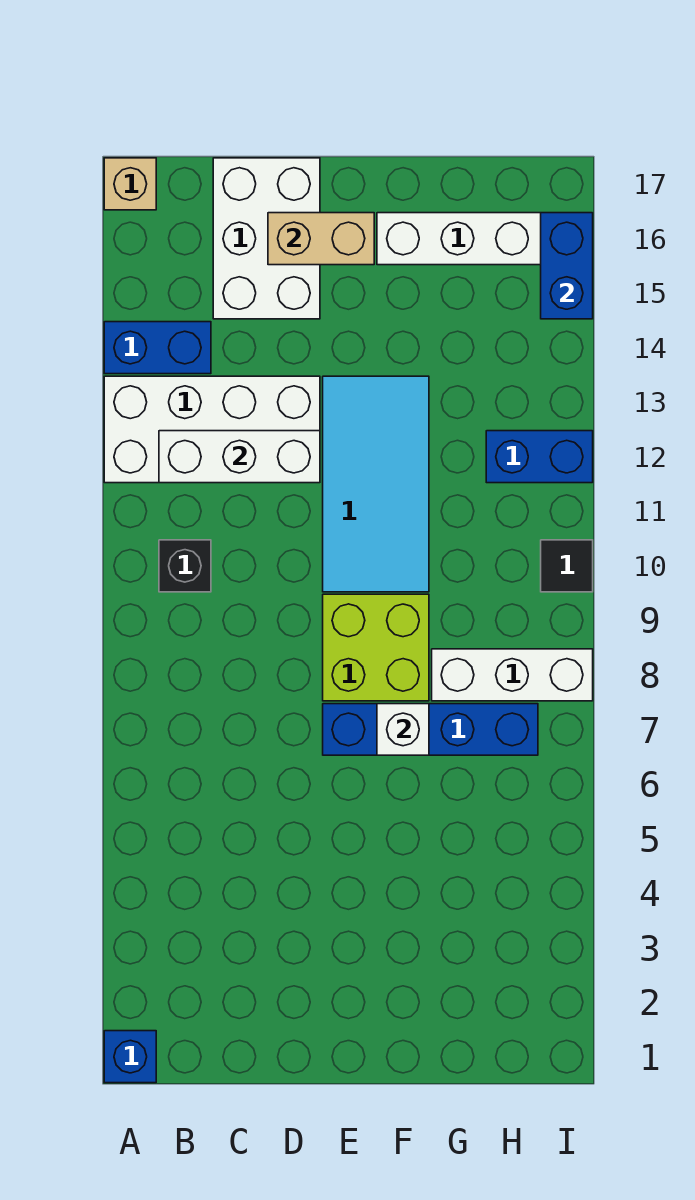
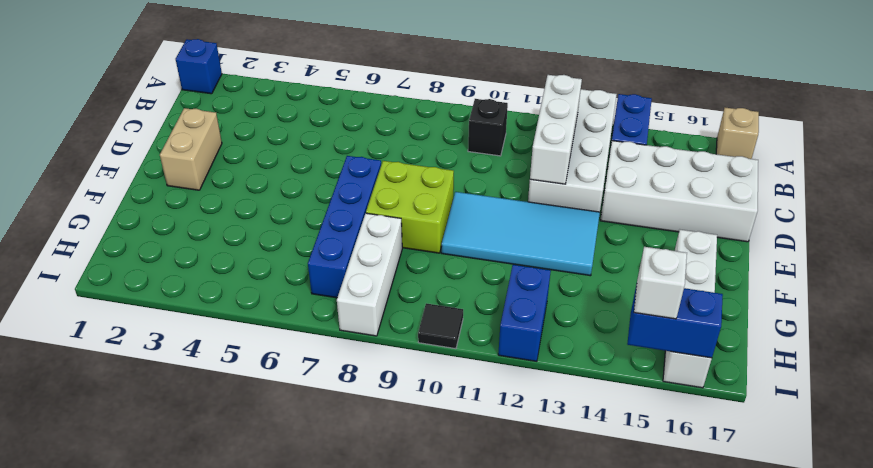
white brick C15:D17 level 1 -> white brick C14:D17 level 1
tan brick D16:E16 level 2 -> tan brick D2:E2 level 1
white brick F7 level 2 -> white brick I15 level 3

